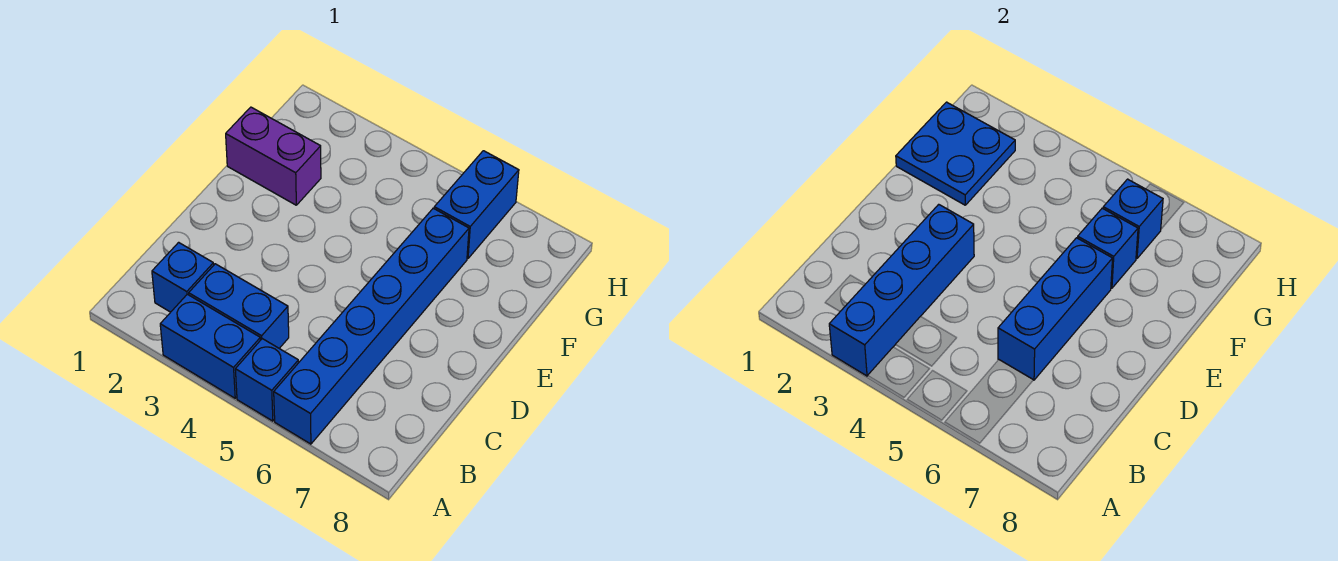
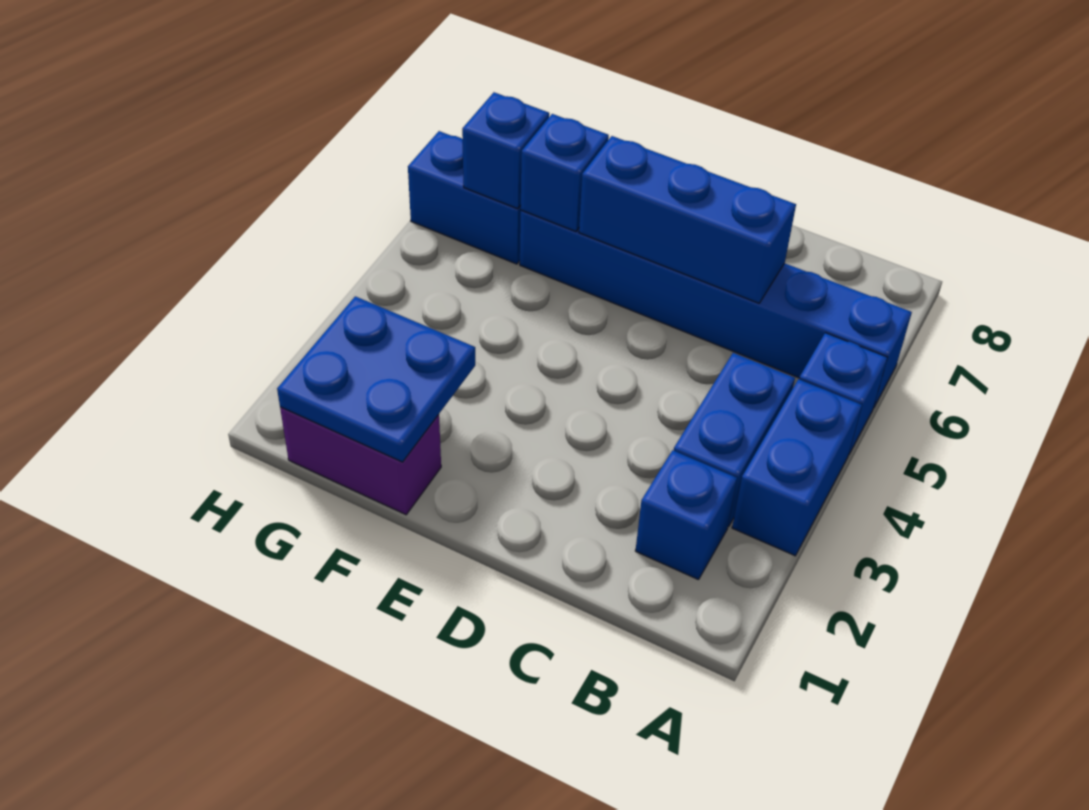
blue brick A3:D3 level 2 -> none
purple brick F1:F2 level 1 -> purple brick F1:G1 level 1

